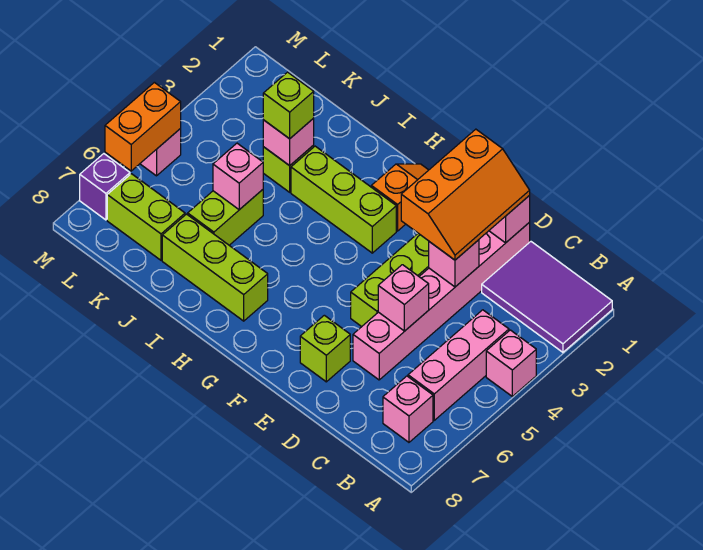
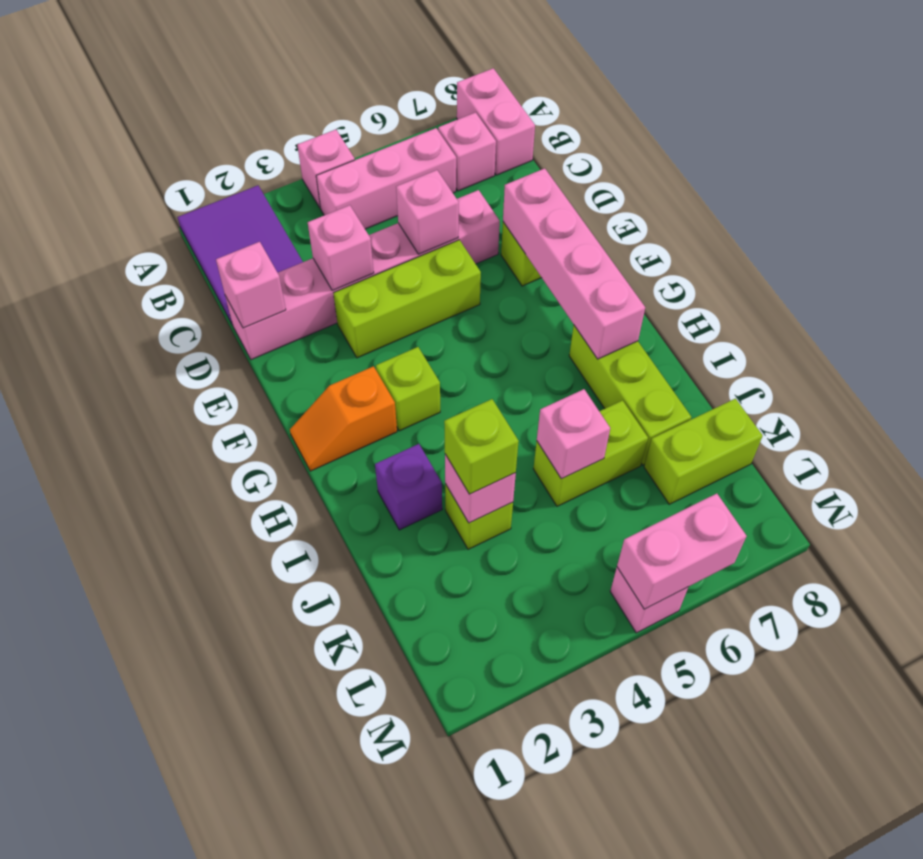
none -> pink brick A8:B8 level 1
orange slope D1:E3 level 3 top E -> none
none -> pink brick E7:H7 level 2
lime brick G3:I3 level 1 -> lime brick G3 level 1
lime brick K7:L7 level 1 -> lime brick K7:K8 level 1
orange brick M5:M6 level 2 -> pink brick M5:M6 level 2
purple brick M7 level 1 -> purple brick I2 level 1

